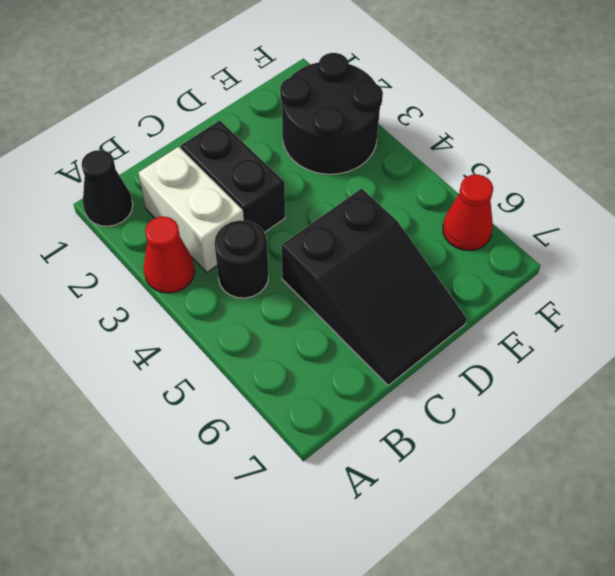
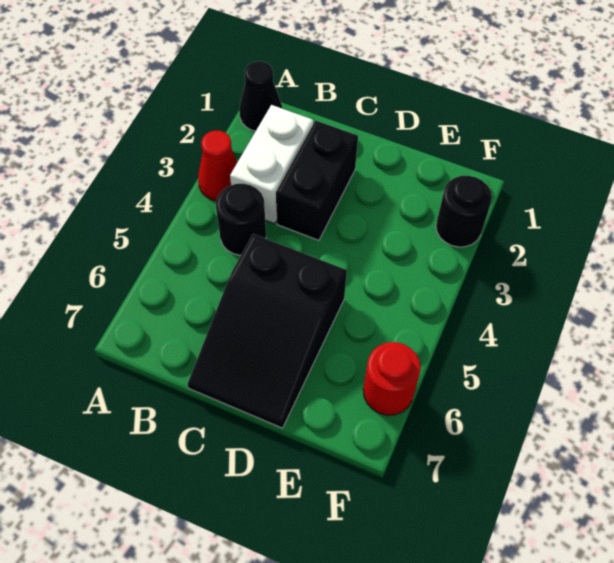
black round brick E2:F3 level 1 -> black round brick F2 level 1
red cone F6 level 1 -> red round brick F6 level 1

